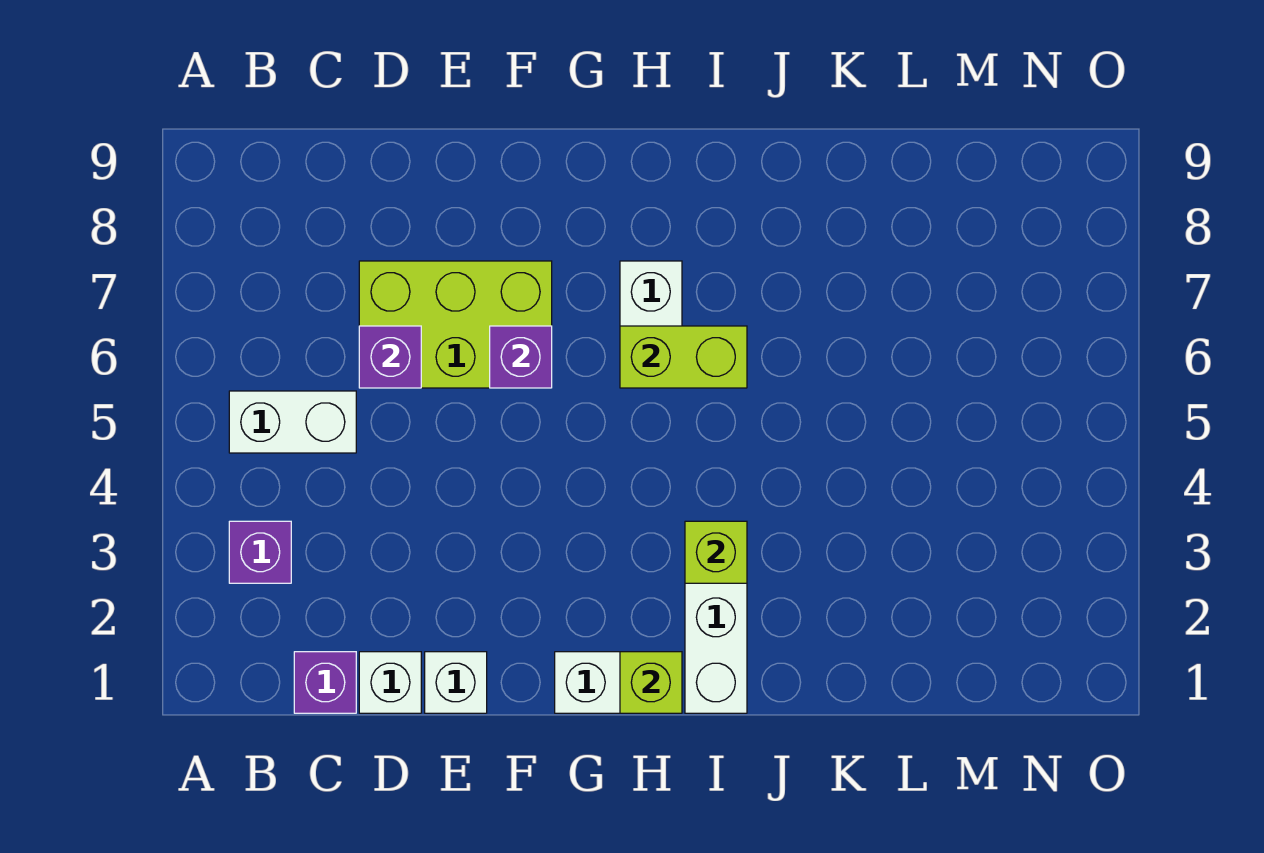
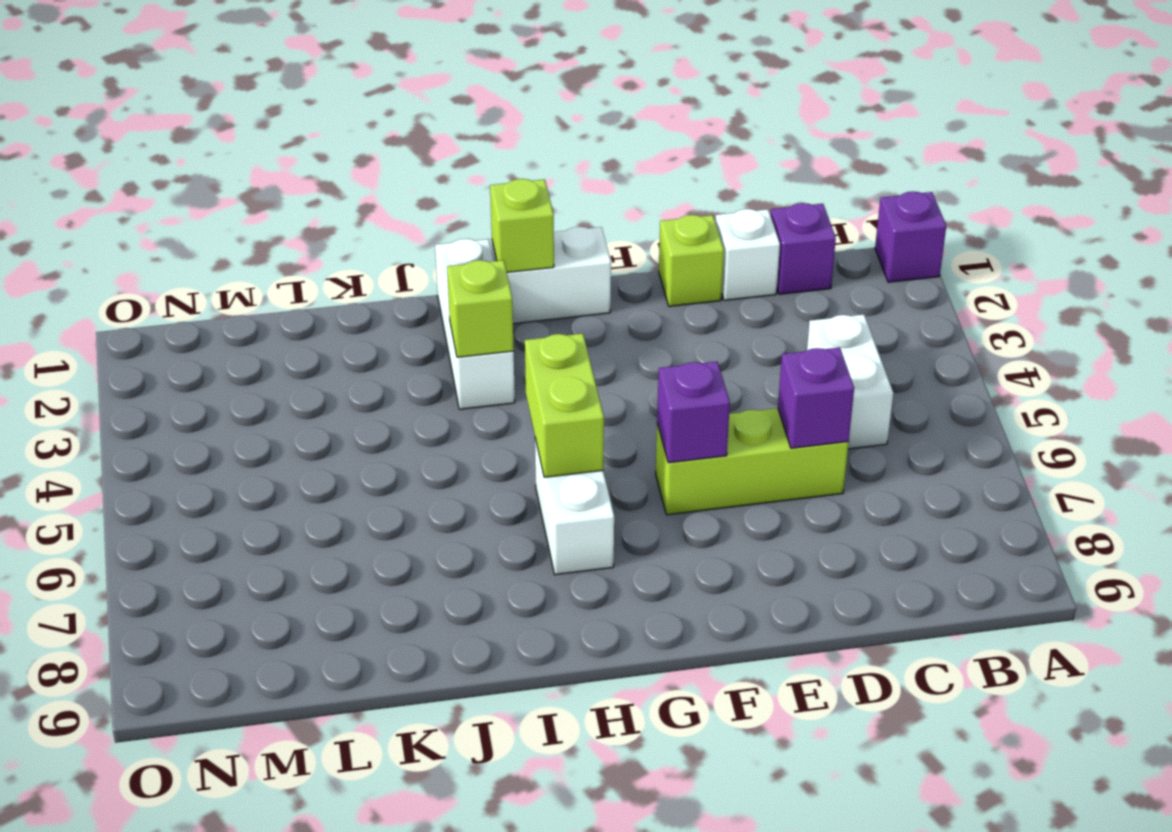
purple brick B3 level 1 -> purple brick A1 level 1
white brick B5:C5 level 1 -> white brick C4:C5 level 1
lime brick D6:F7 level 1 -> lime brick D6:F6 level 1
white brick E1 level 1 -> lime brick E1 level 1
lime brick H6:I6 level 2 -> lime brick H5:H6 level 2

